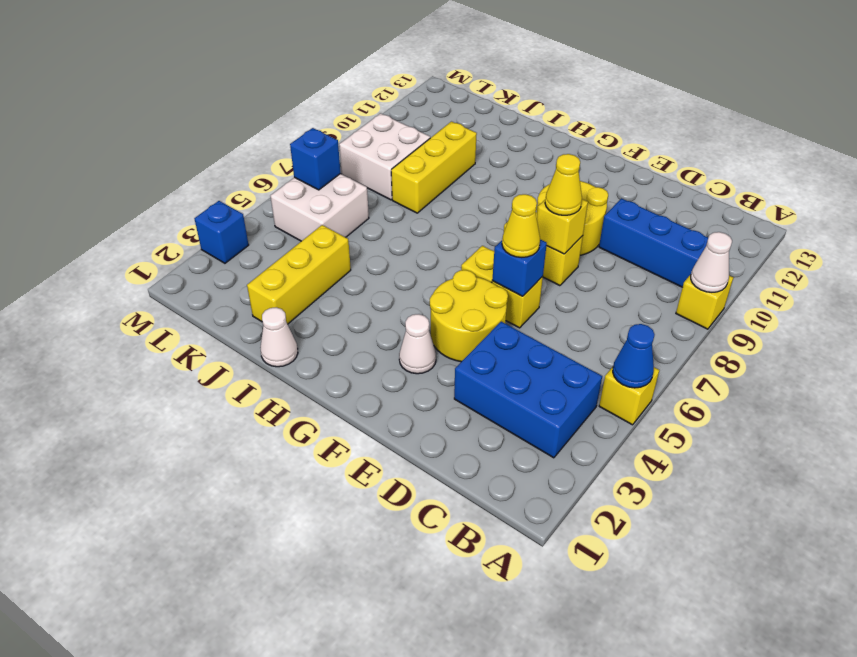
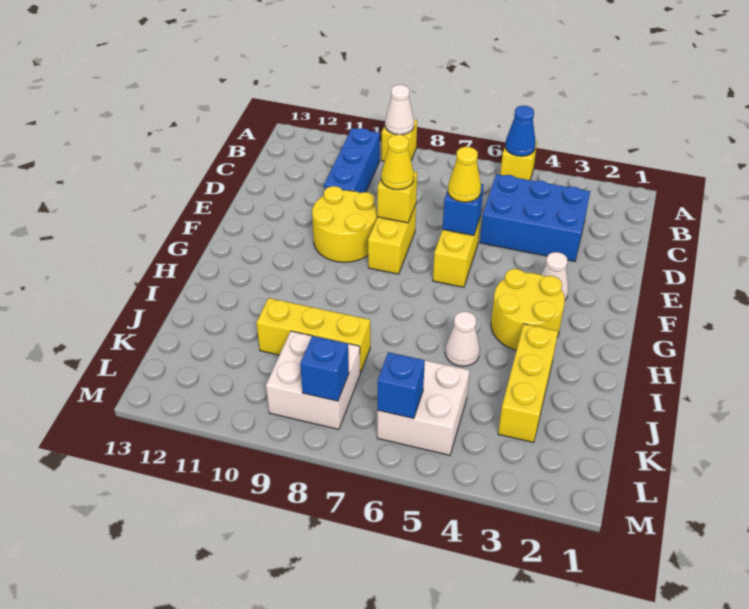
blue brick B3:D4 level 1 -> blue brick C3:D5 level 1
yellow round brick E4:F5 level 1 -> yellow round brick G3:H4 level 1
white cone I1 level 1 -> white cone I5 level 1
yellow brick J2:J4 level 1 -> yellow brick I3:K3 level 1
blue brick M3 level 1 -> blue brick L8 level 2

